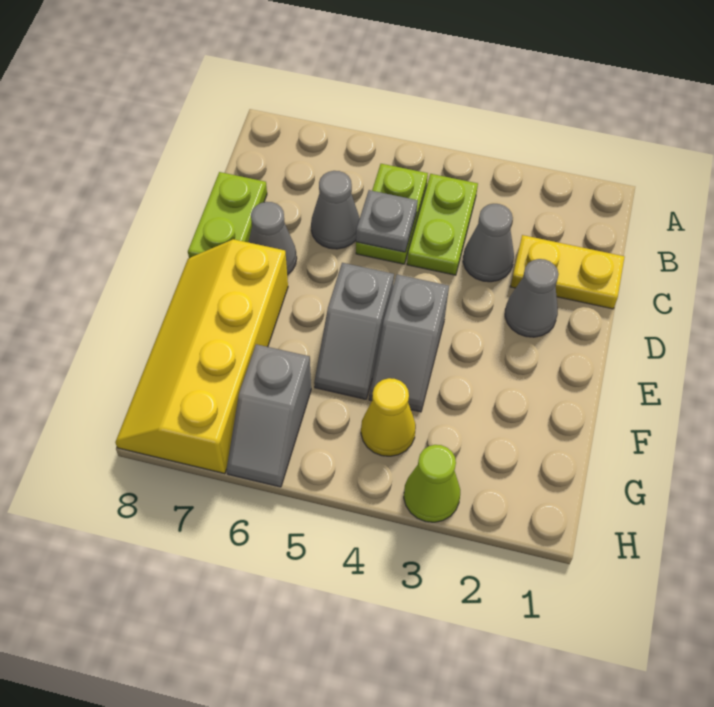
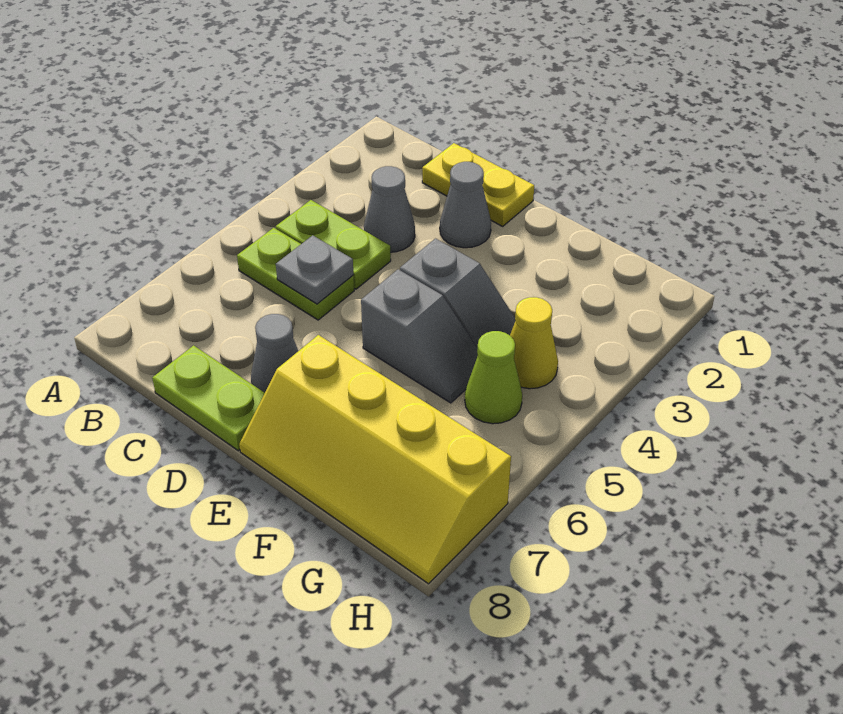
yellow plate C1:C2 level 1 -> yellow plate C1:D1 level 1
grey cone C6 level 1 -> none
grey slope G6:H6 level 1 top G -> none
lime cone H3 level 1 -> lime cone G5 level 1

